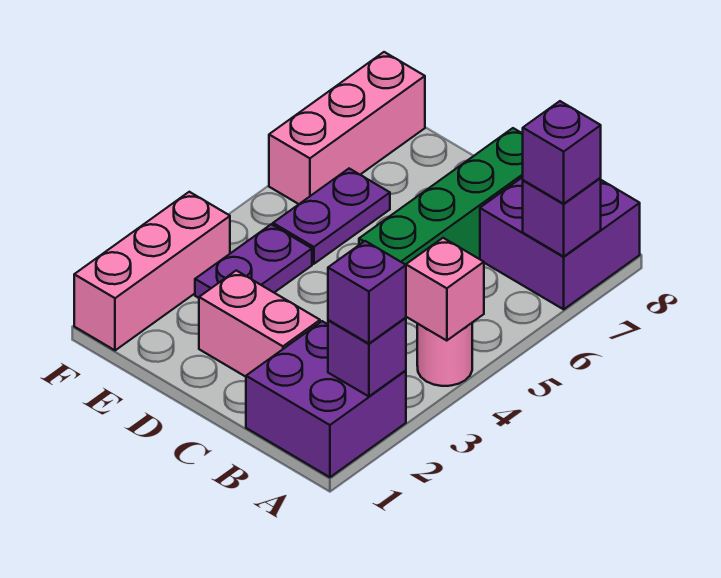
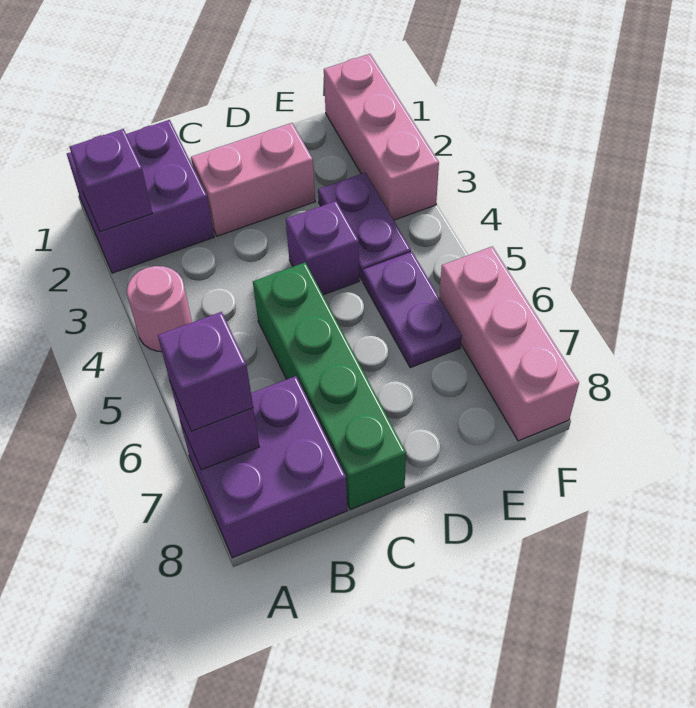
purple brick A2 level 3 -> purple brick D4 level 1
pink brick A4 level 2 -> none

